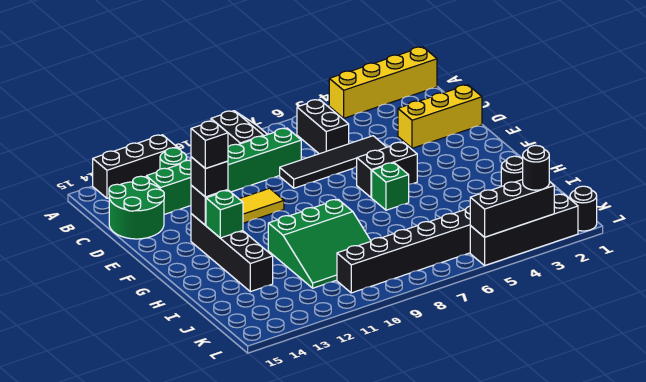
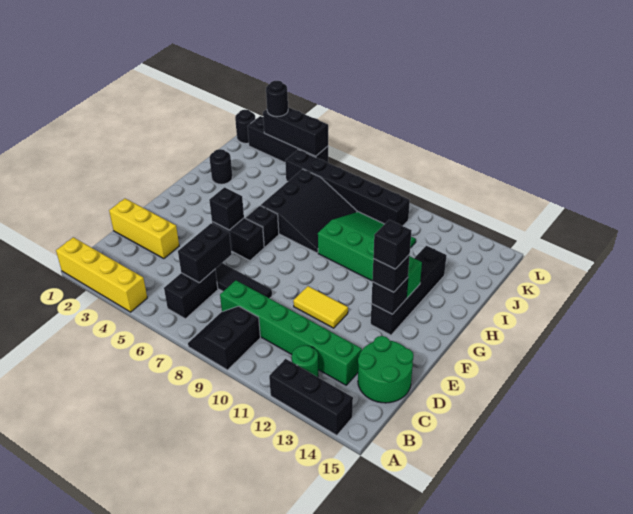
none -> black brick C6:D6 level 2
none -> black brick F5 level 2
green brick G6 level 1 -> black brick G6 level 1
none -> black slope H6:J8 level 1 top 6

